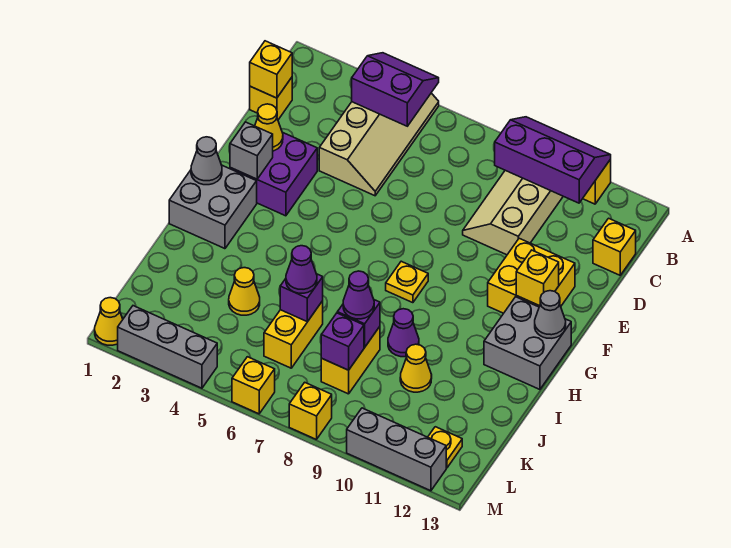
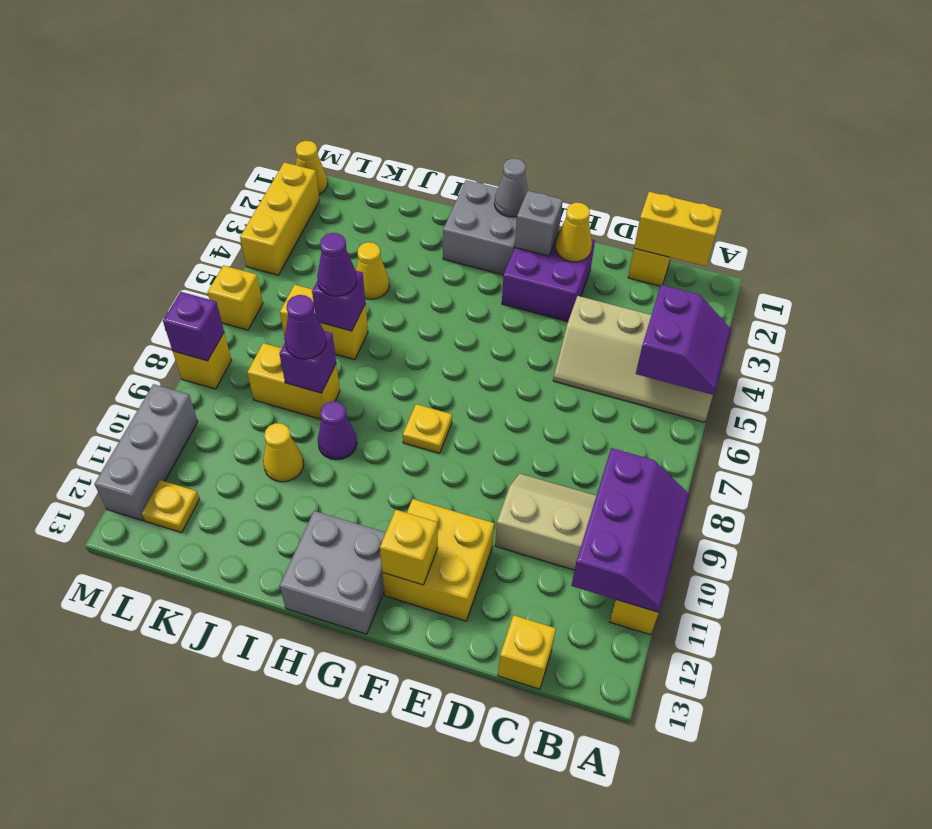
yellow brick C1 level 2 -> yellow brick B1:C1 level 2
grey cone G13 level 2 -> none
purple brick K8 level 2 -> purple brick M8 level 2
grey brick M2:M4 level 1 -> yellow brick M2:M4 level 1

